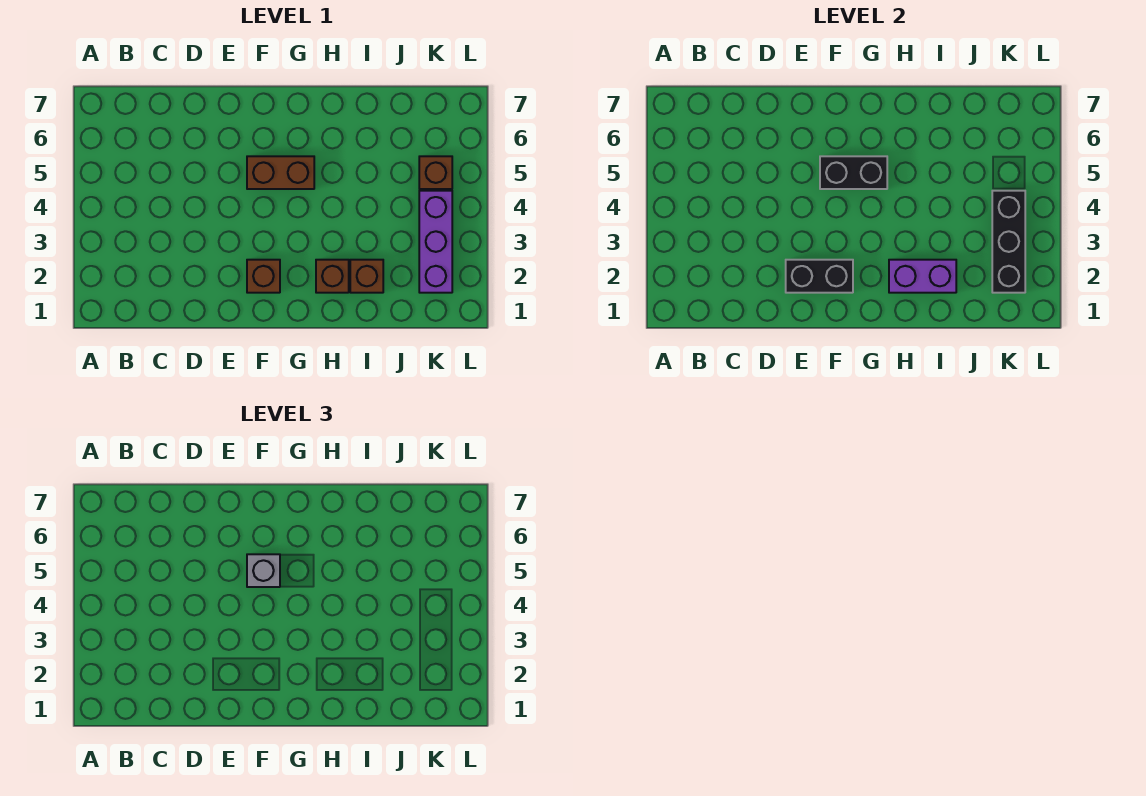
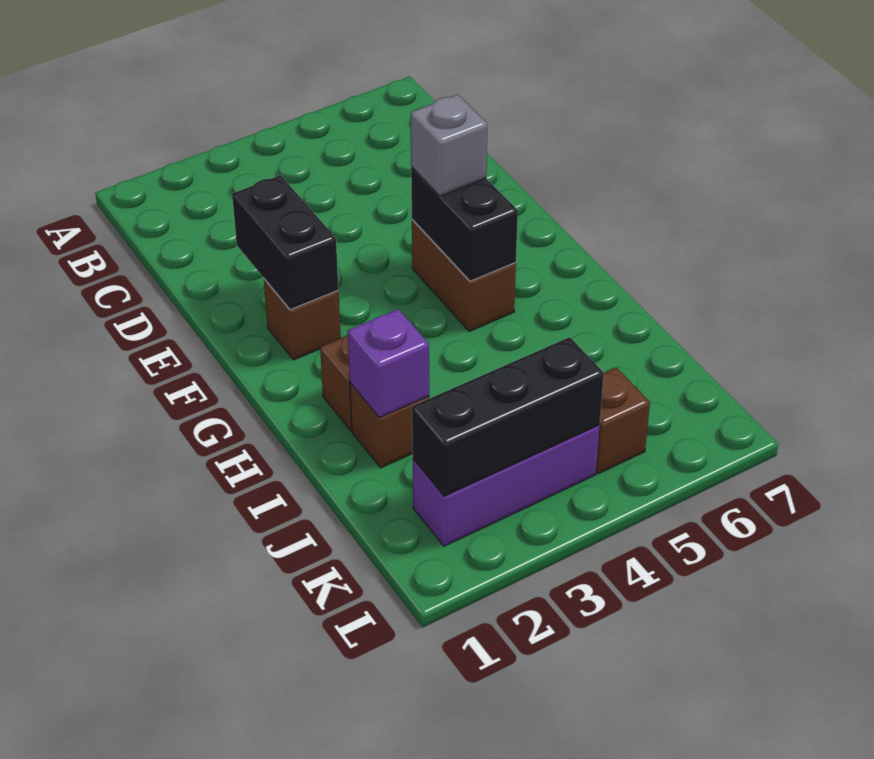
purple brick H2:I2 level 2 -> purple brick I2 level 2

